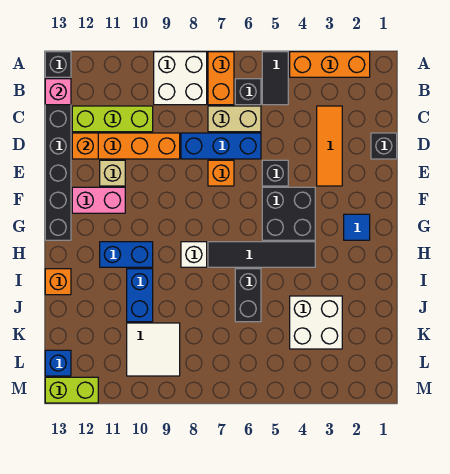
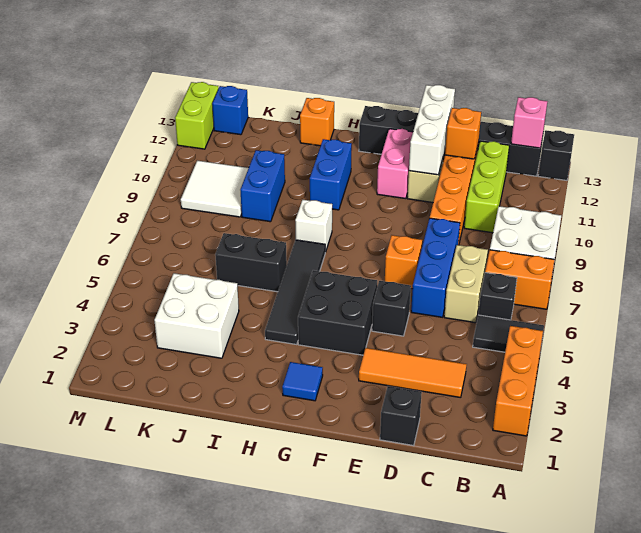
none -> white brick E11:E13 level 2
blue brick I10:J10 level 1 -> blue brick J9:J10 level 1

